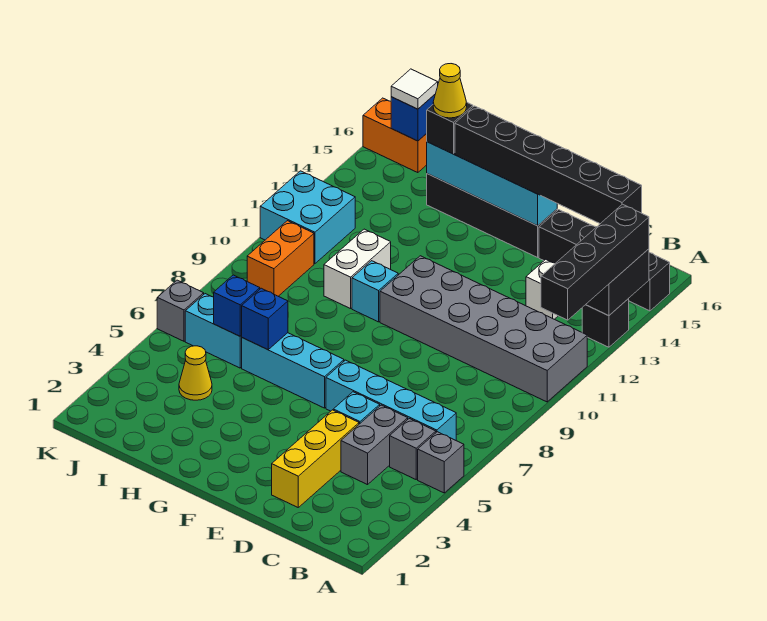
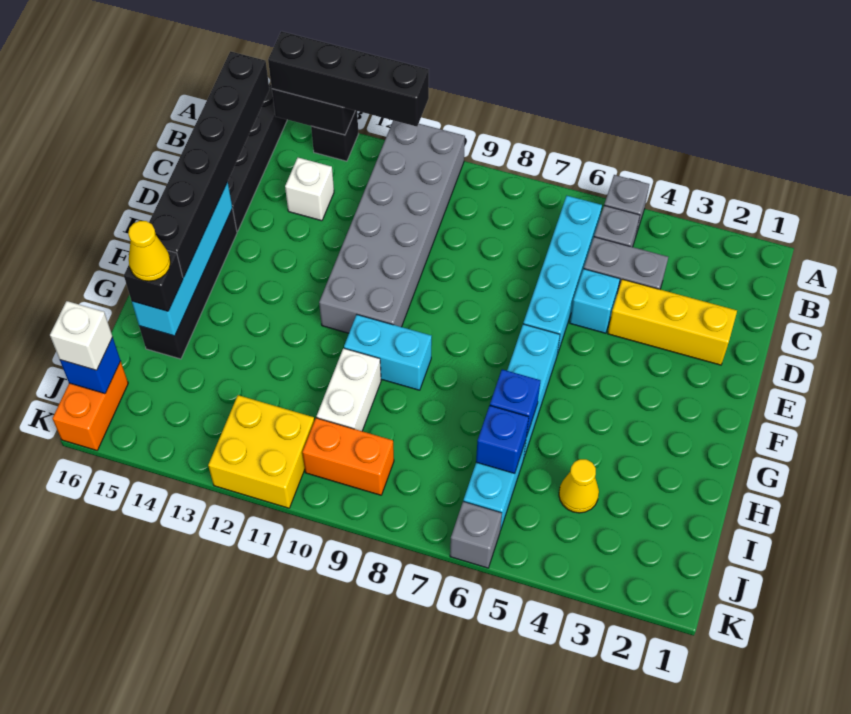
cyan brick G10 level 1 -> cyan brick G9:G10 level 1
white brick H10:H11 level 1 -> white brick H10:I10 level 1
cyan brick J11:K12 level 1 -> yellow brick J11:K12 level 1
white tile J16 level 3 -> white brick J16 level 3

